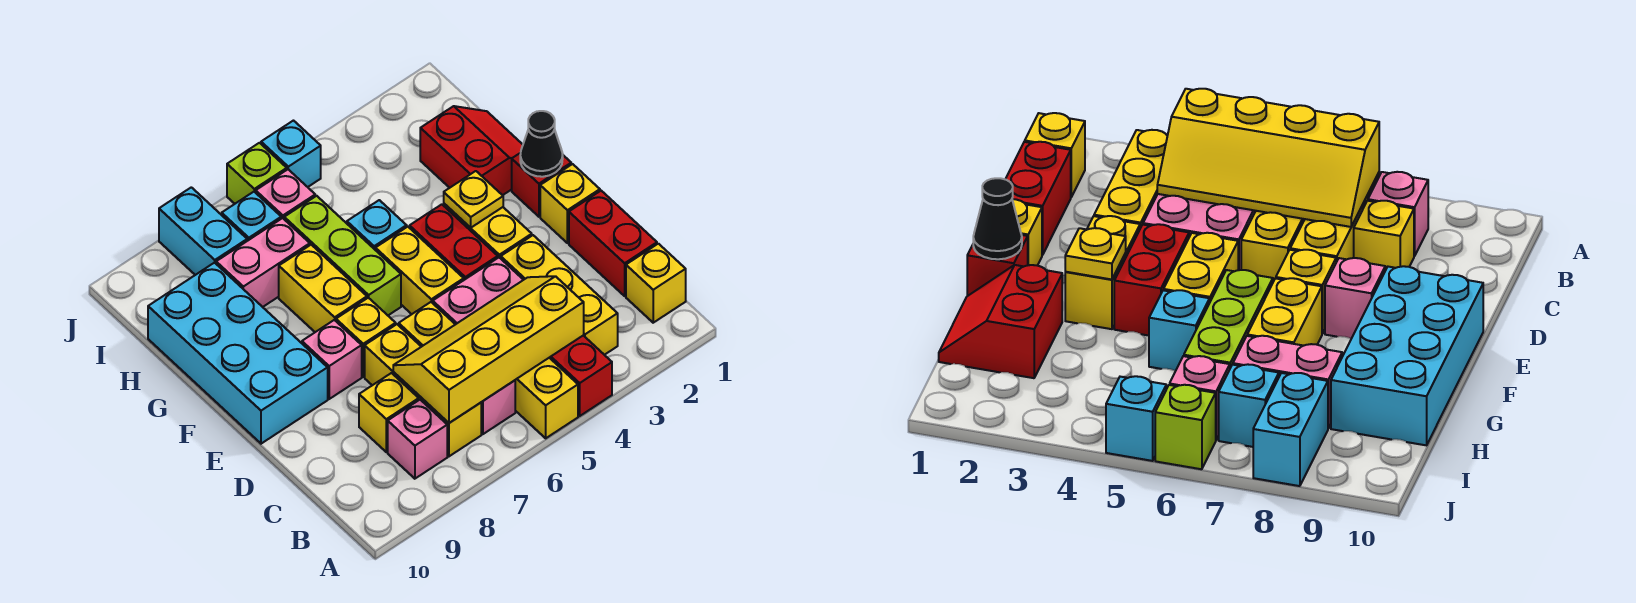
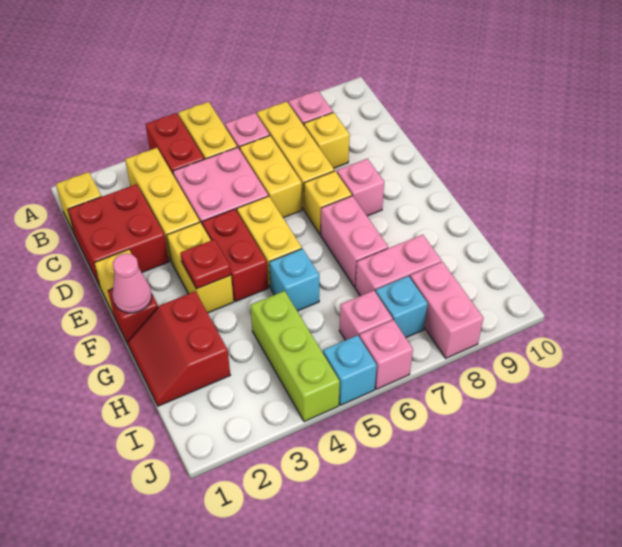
yellow slope B4:C7 level 2 top B -> none
red brick C1:D1 level 1 -> red brick C1:D2 level 1
cyan brick E9:H10 level 1 -> none
black cone F1 level 2 -> pink cone F1 level 2
yellow plate F3 level 2 -> red plate F3 level 2
lime brick F6:H6 level 1 -> lime brick H4:J4 level 1
yellow brick F7:G7 level 1 -> pink brick F7:G7 level 1
cyan brick I8:J8 level 1 -> pink brick I8:J8 level 1
lime brick J6 level 1 -> pink brick J6 level 1

